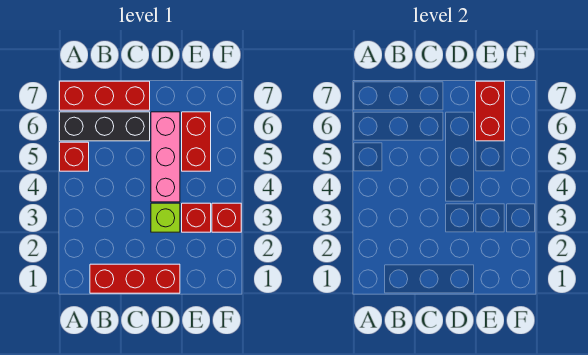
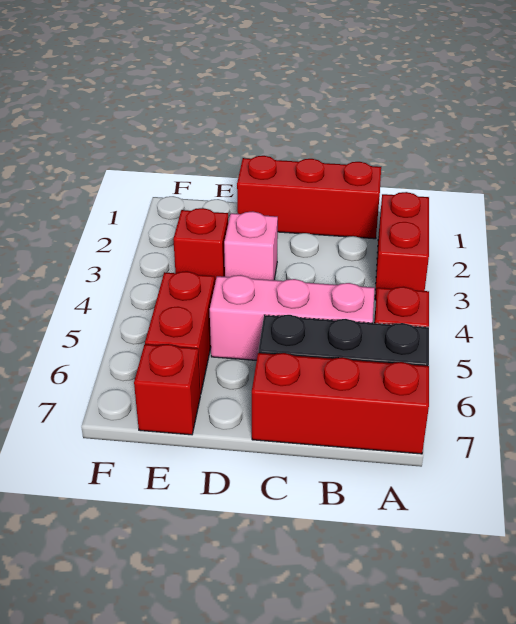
lime brick D3 level 1 -> pink brick D3 level 1
pink brick D4:D6 level 1 -> pink brick B5:D5 level 1
red brick E6:E7 level 2 -> red brick A2:A3 level 1
red brick F3 level 1 -> red brick E7 level 1

